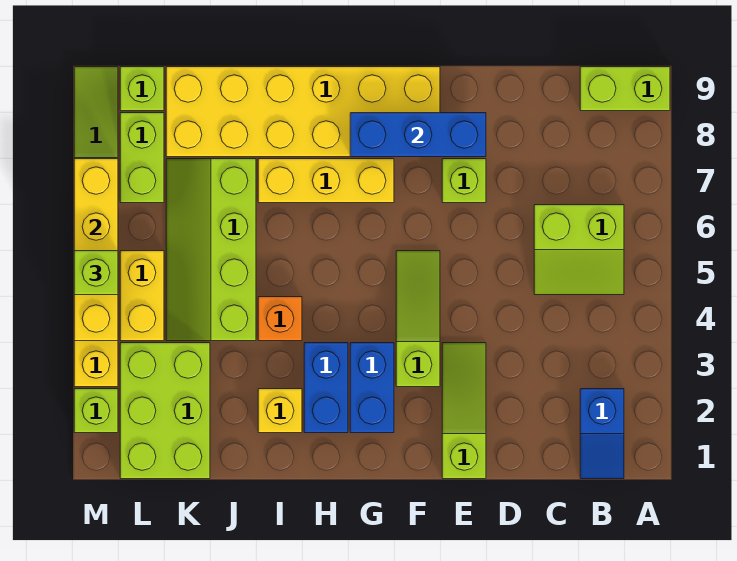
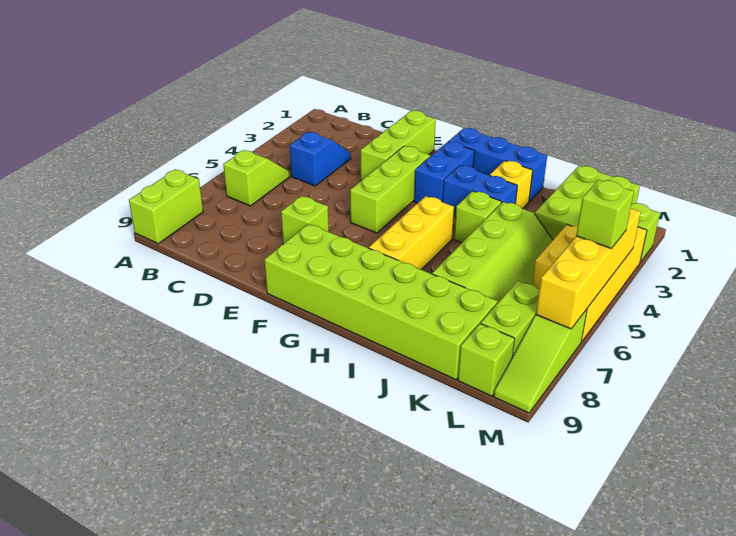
lime brick A9:B9 level 1 -> lime brick A8:A9 level 1
blue slope B1:B2 level 1 top 2 -> blue slope C3:C4 level 1 top 4
lime slope B5:C6 level 1 top 6 -> lime slope B5:B6 level 1 top 6
lime slope E1:E3 level 1 top 1 -> lime brick E1:E3 level 1
blue brick E8:G8 level 2 -> blue brick G1:I1 level 1
lime slope F3:F5 level 1 top 3 -> lime brick F3:F5 level 1
yellow brick F8:K9 level 1 -> lime brick F8:K9 level 1
yellow brick G7:I7 level 1 -> yellow brick H5:H7 level 1
blue brick H2:H3 level 1 -> blue brick H3:I3 level 1
orange brick I4 level 1 -> lime brick I4 level 1

